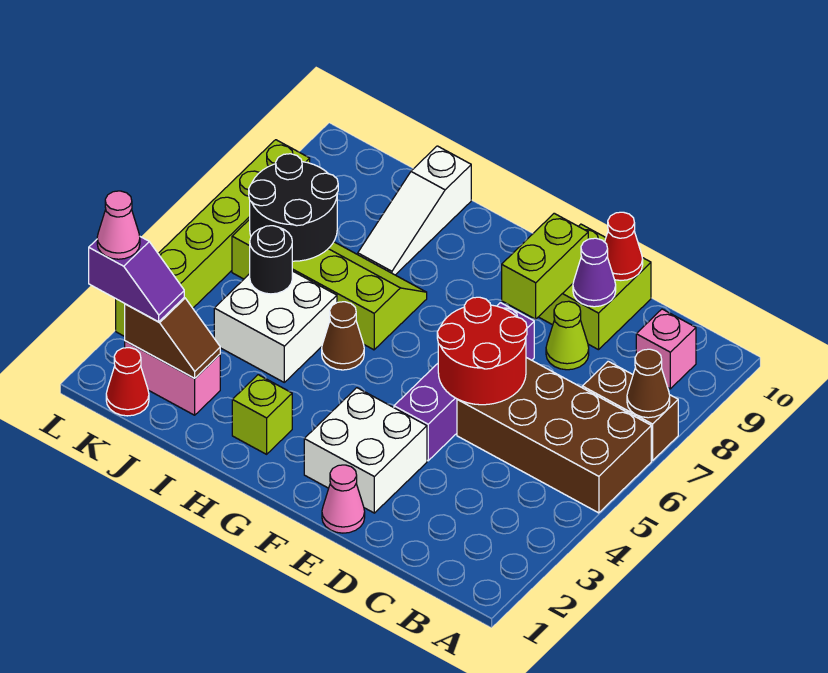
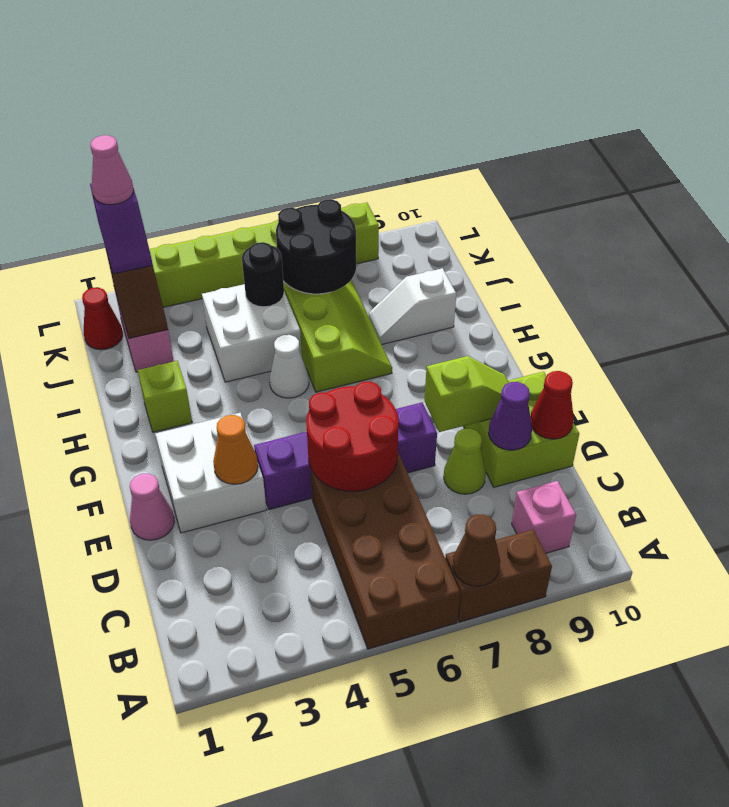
brown brick A7:B7 level 1 -> brown brick A7:A8 level 1
none -> orange cone E3 level 2
lime brick E8:E9 level 2 -> lime slope E8:E9 level 2 top 8
brown cone H5 level 1 -> white cone H5 level 1
white slope I8:I10 level 1 top 10 -> white slope I8:I9 level 1 top 9

